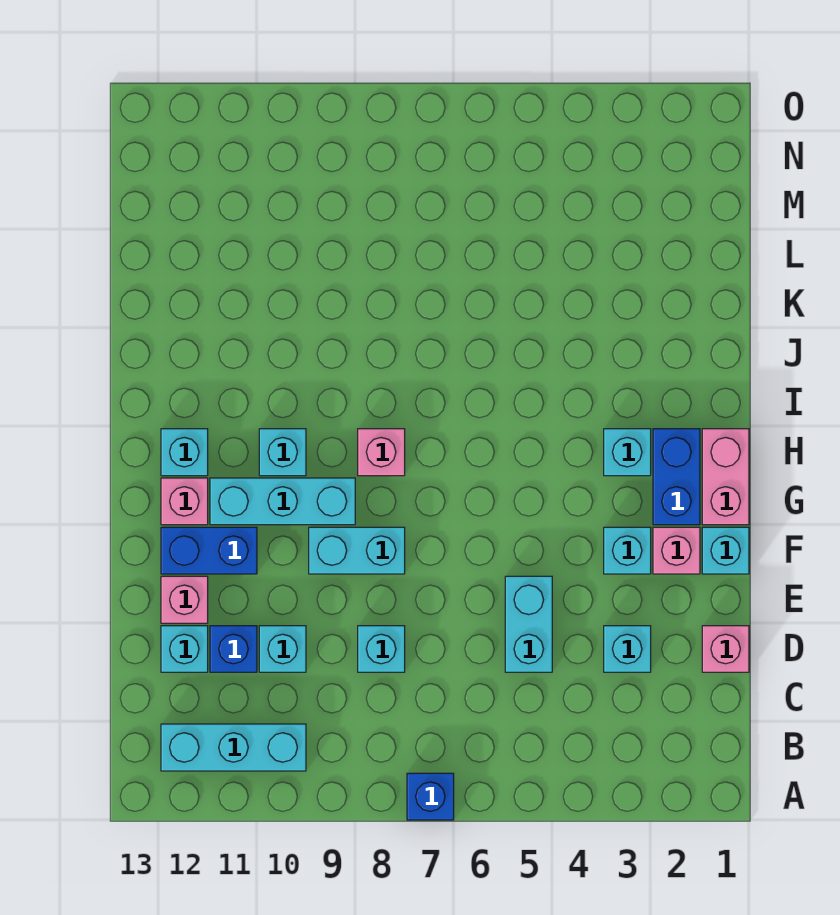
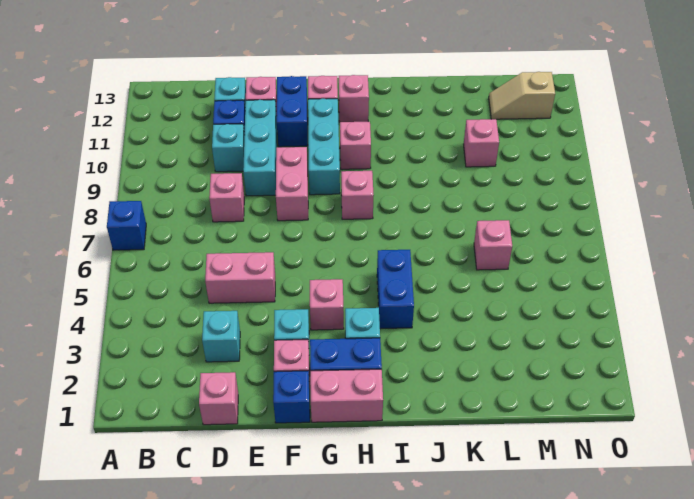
cyan brick B10:B12 level 1 -> cyan brick E9:E11 level 1
cyan brick D5:E5 level 1 -> pink brick D5:E5 level 1
cyan brick D8 level 1 -> pink brick D8 level 1
cyan brick F1 level 1 -> blue brick F1 level 1
cyan brick F8:F9 level 1 -> pink brick F8:F9 level 1
none -> pink brick G4 level 1
cyan brick H10 level 1 -> pink brick H10 level 1
cyan brick H12 level 1 -> pink brick H12 level 1
none -> blue brick I4:I5 level 1
none -> pink brick L6 level 1
none -> pink brick L10 level 1
none -> tan slope M12:N12 level 1 top N

